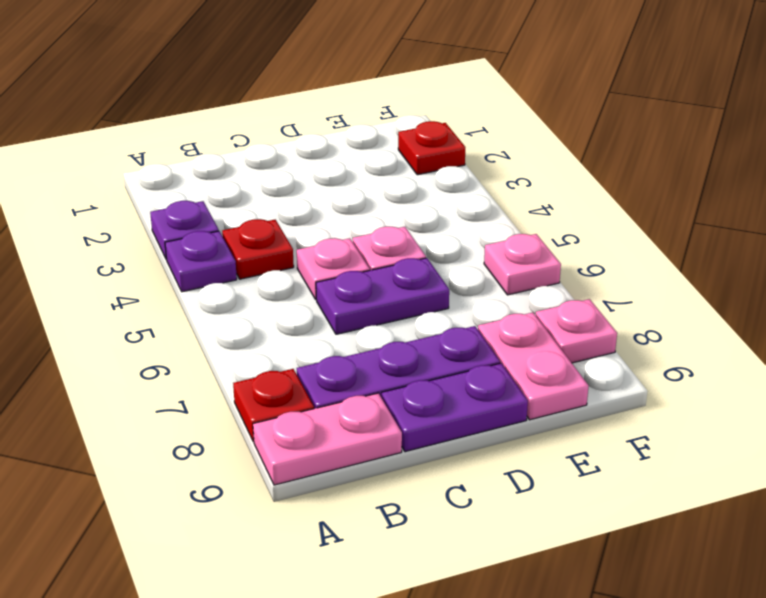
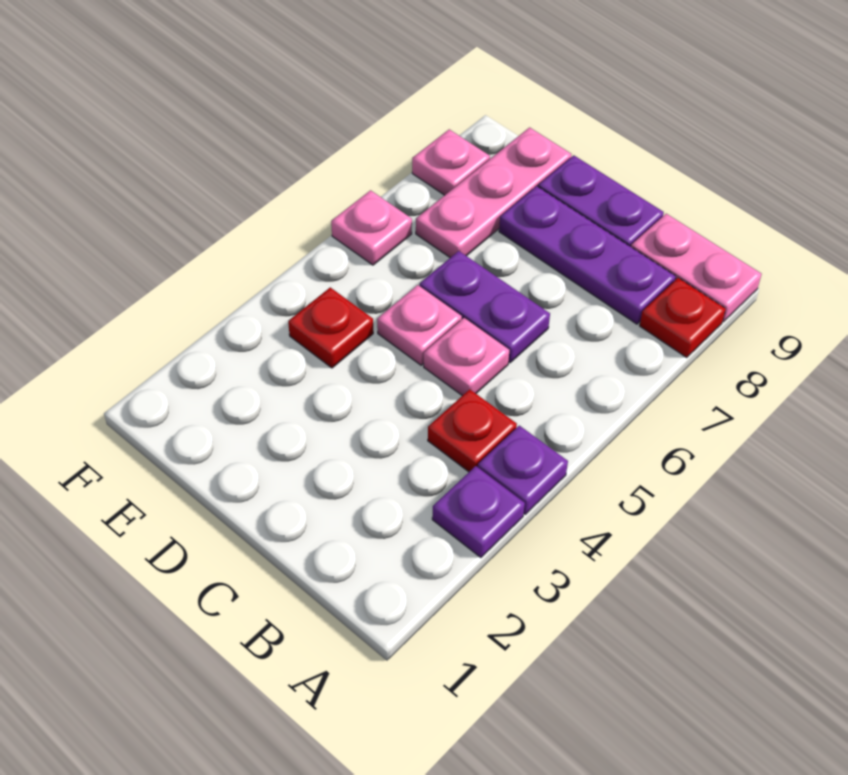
pink plate E8:E9 level 1 -> pink plate E7:E9 level 1
red plate F2 level 1 -> red plate E4 level 1

